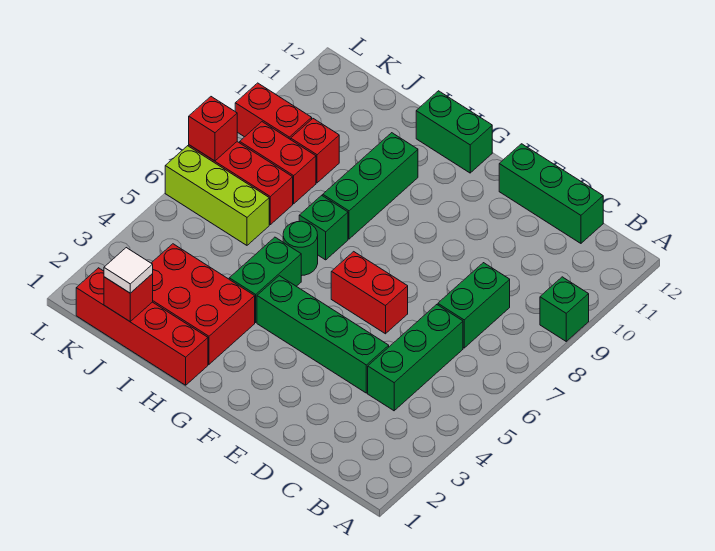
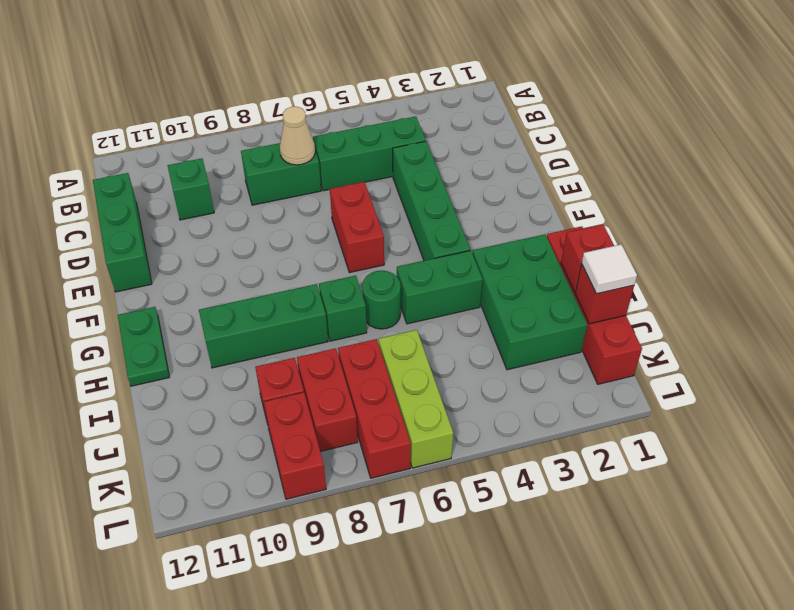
green brick A9 level 1 -> green brick C10 level 1
none -> tan cone C7 level 2
green brick G12:H12 level 1 -> green plate G12:H12 level 1
red brick H2:J3 level 1 -> green brick H2:J3 level 1
red brick L7 level 2 -> red brick I1 level 2

